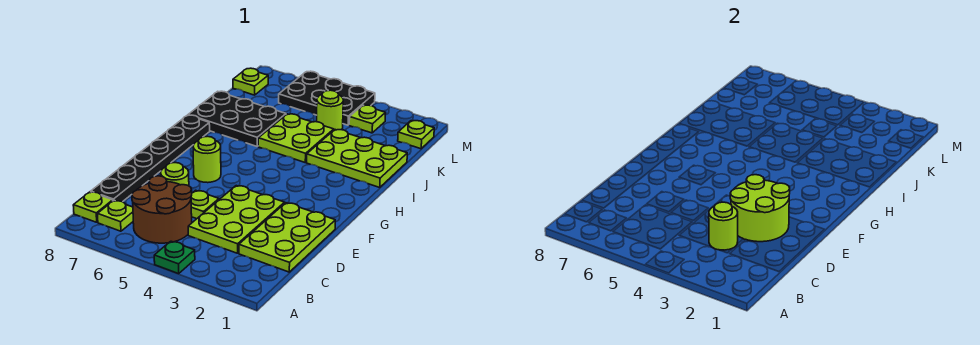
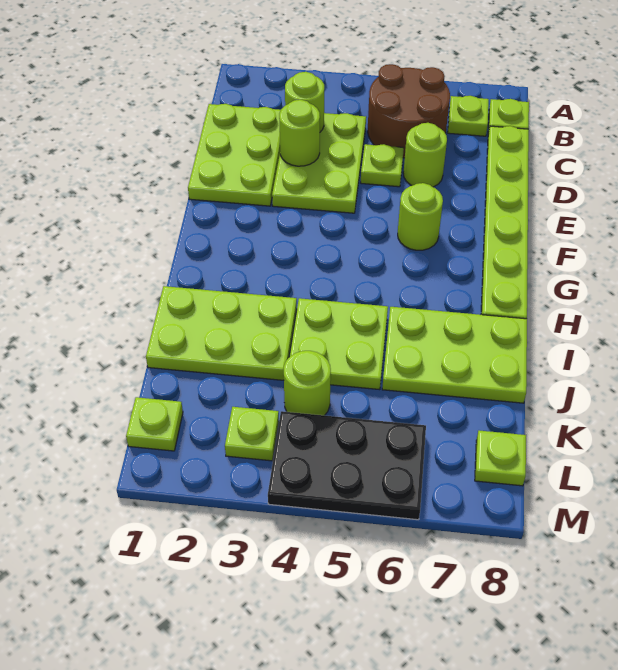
green plate A4 level 1 -> none
black plate C8:H8 level 1 -> lime plate C8:H8 level 1
lime round brick D2:E3 level 2 -> lime round brick D3 level 2
black plate I6:J8 level 1 -> lime plate I6:J8 level 1

